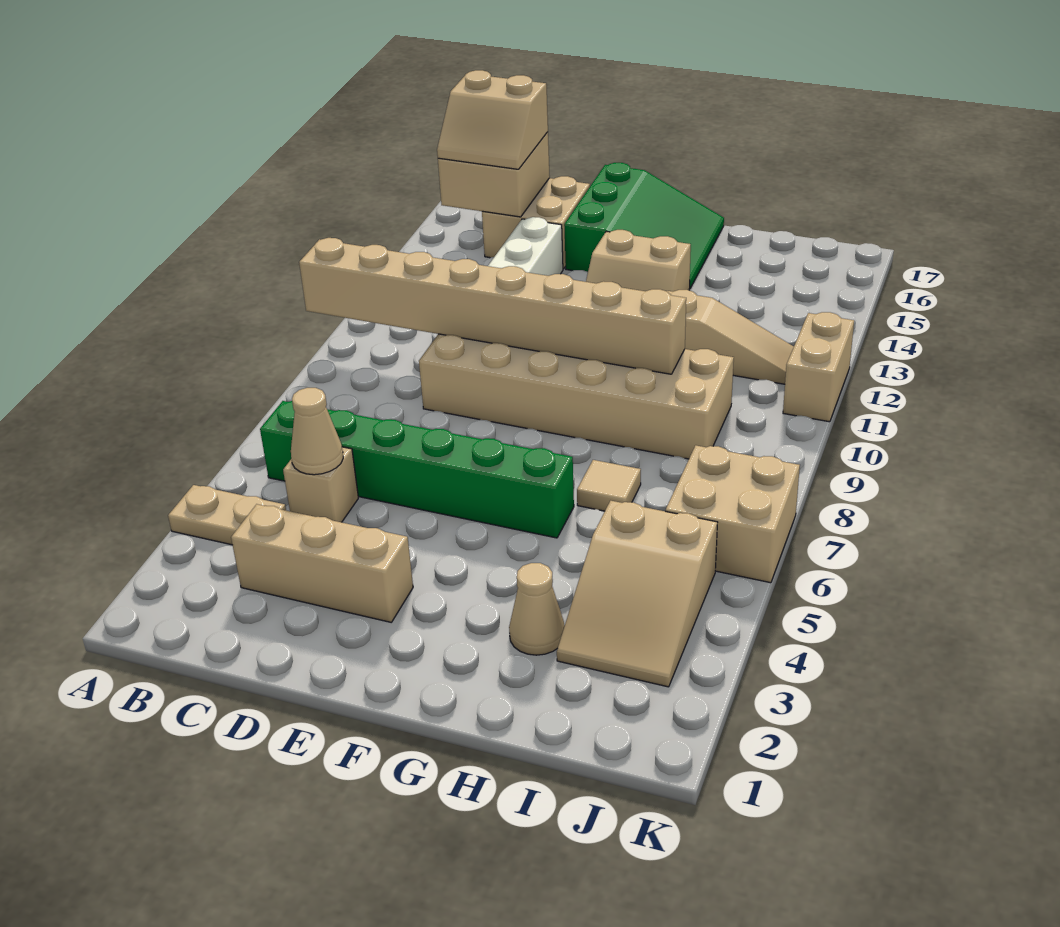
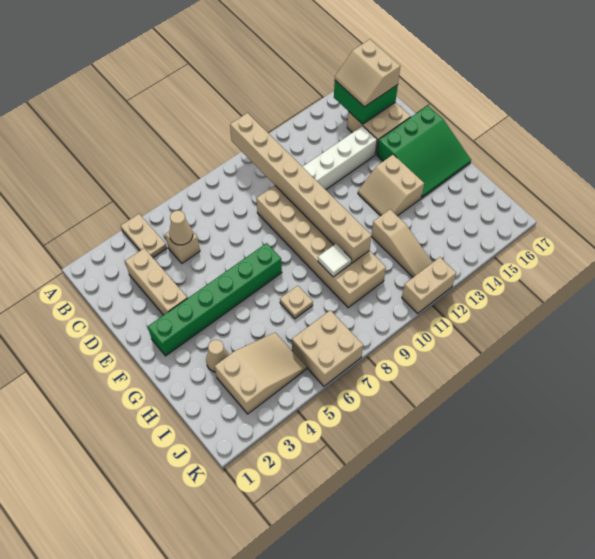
green brick B6:G6 level 1 -> green brick F2:F7 level 1
tan brick B15:C16 level 2 -> green brick B15:C16 level 2
tan tile H7 level 1 -> tan plate H7 level 1
none -> white tile H9 level 2
tan slope I3:J5 level 1 top 5 -> tan slope I3:J5 level 1 top 3

